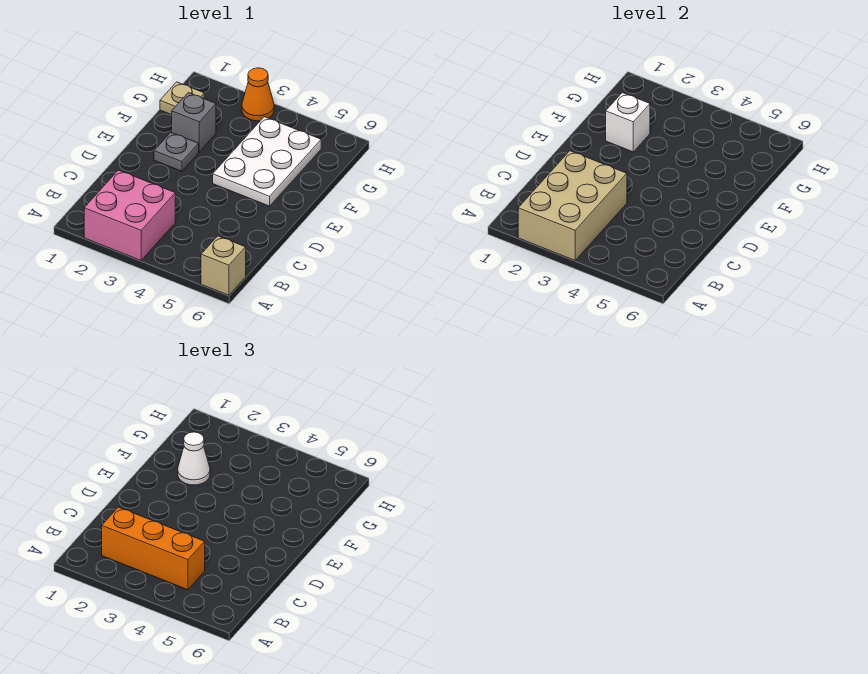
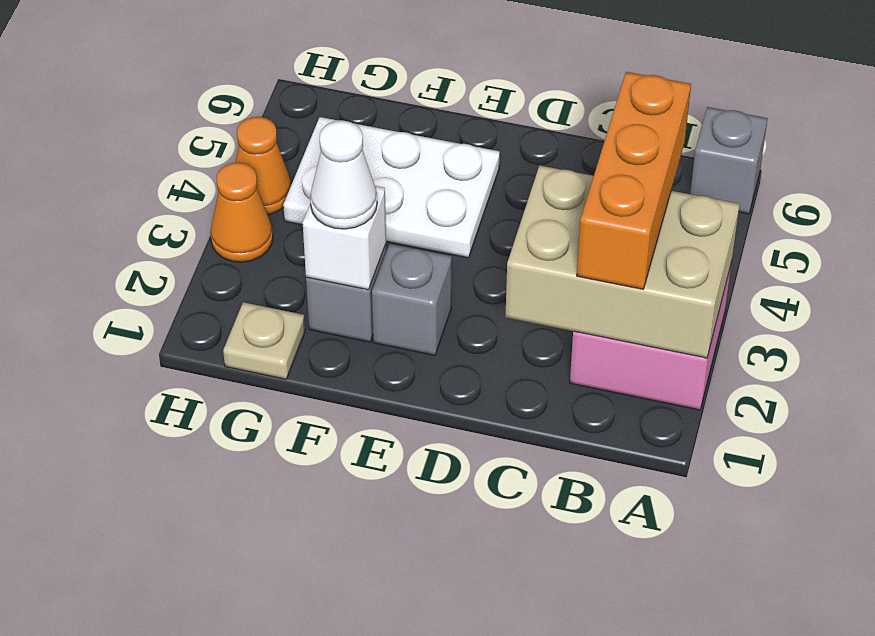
tan brick A6 level 1 -> grey brick A6 level 1
grey plate E2 level 1 -> grey brick E2 level 1
none -> orange cone H4 level 1

